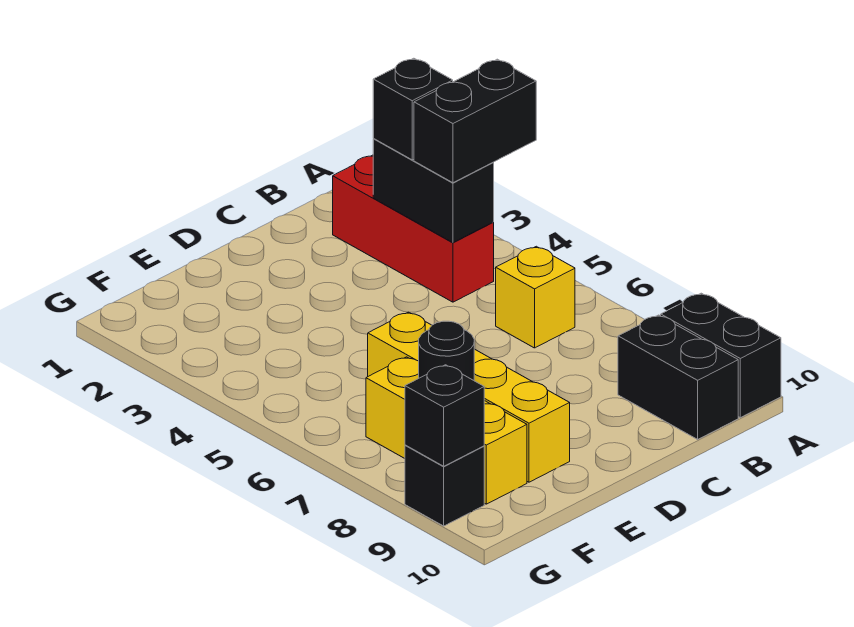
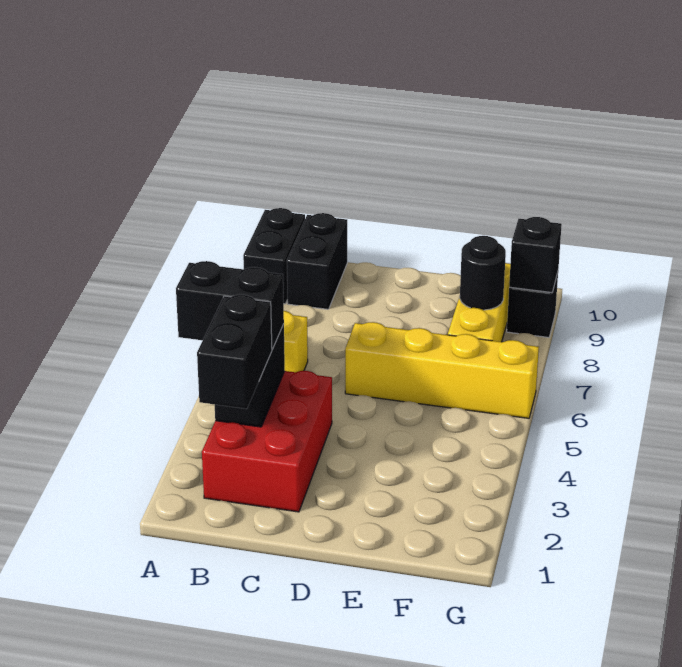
red brick B2:B4 level 1 -> red brick B2:C4 level 1
black brick B3 level 3 -> black brick B2:B3 level 3
yellow brick E6:E9 level 1 -> yellow brick D6:G6 level 1

